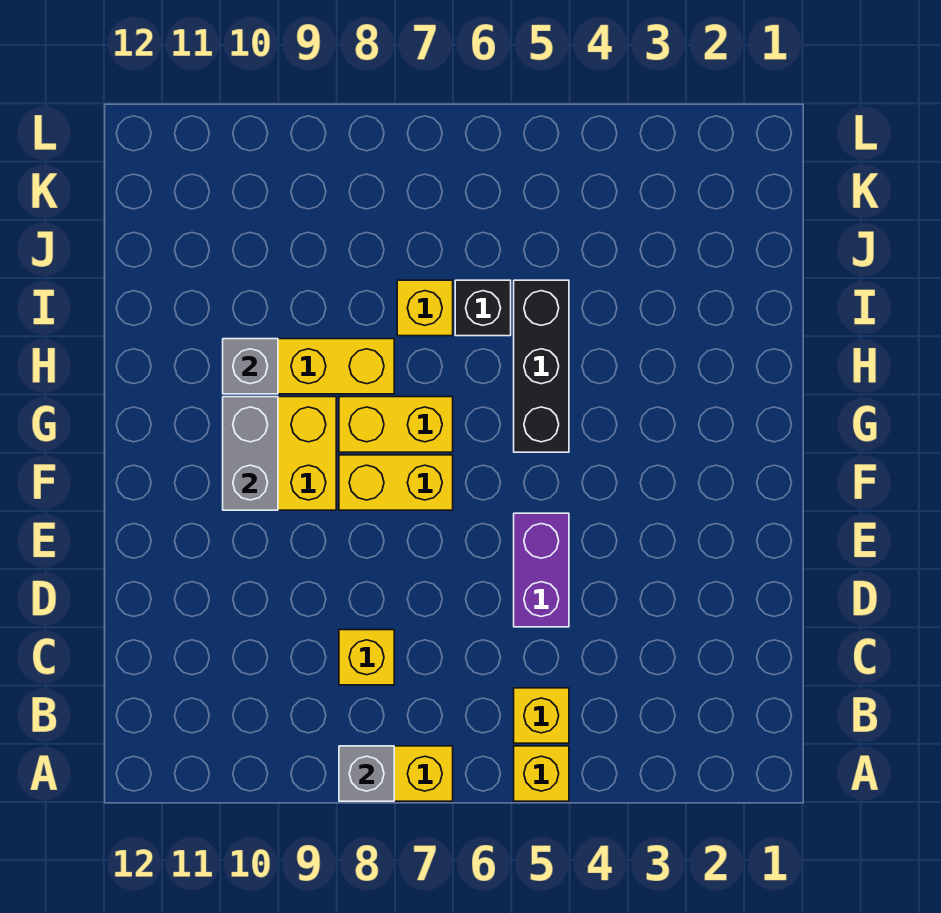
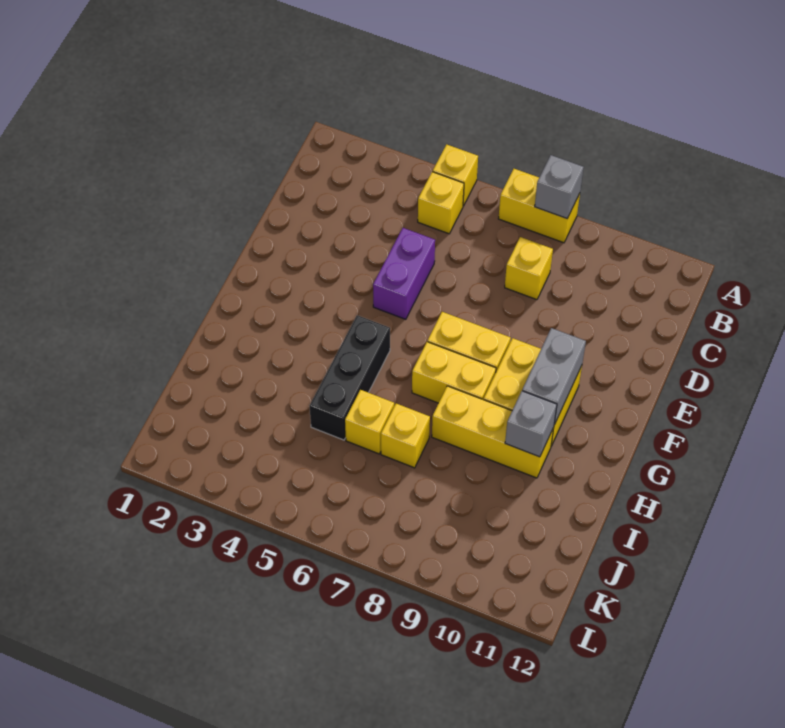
black brick I6 level 1 -> yellow brick I6 level 1

